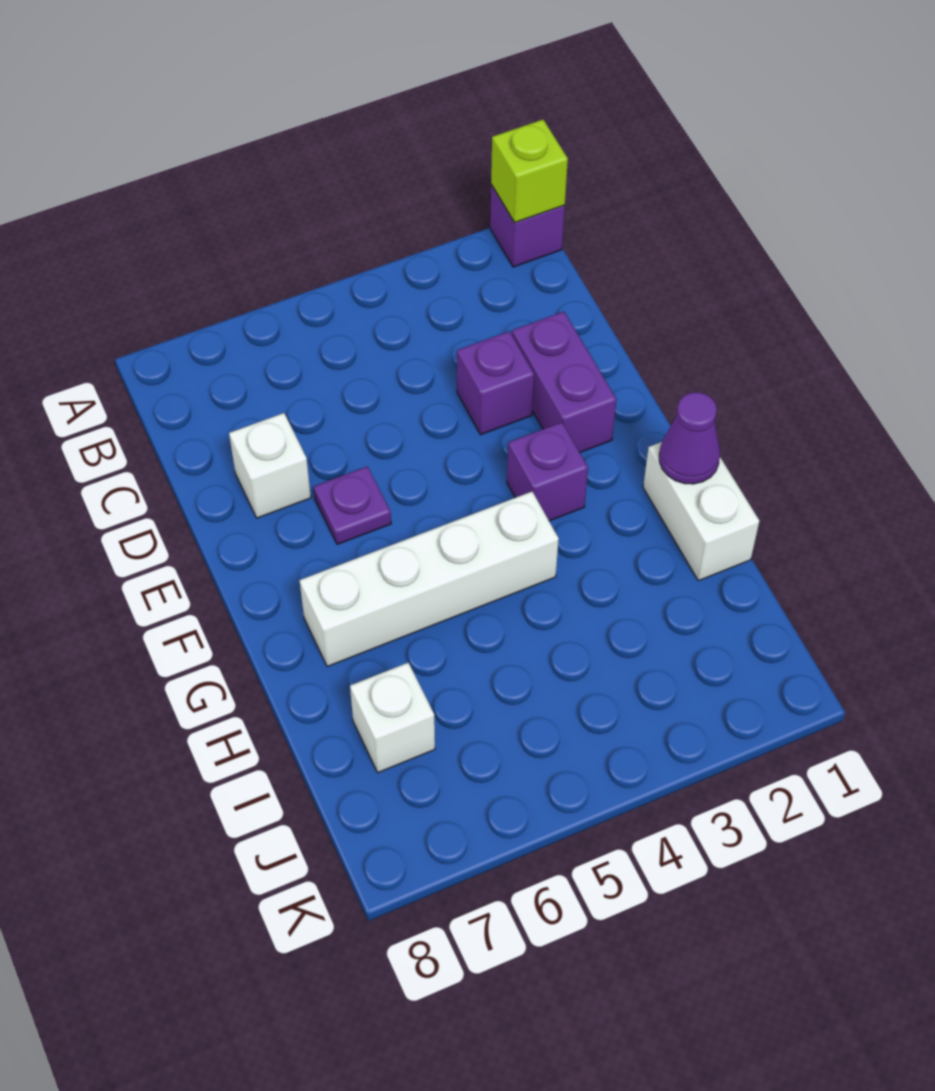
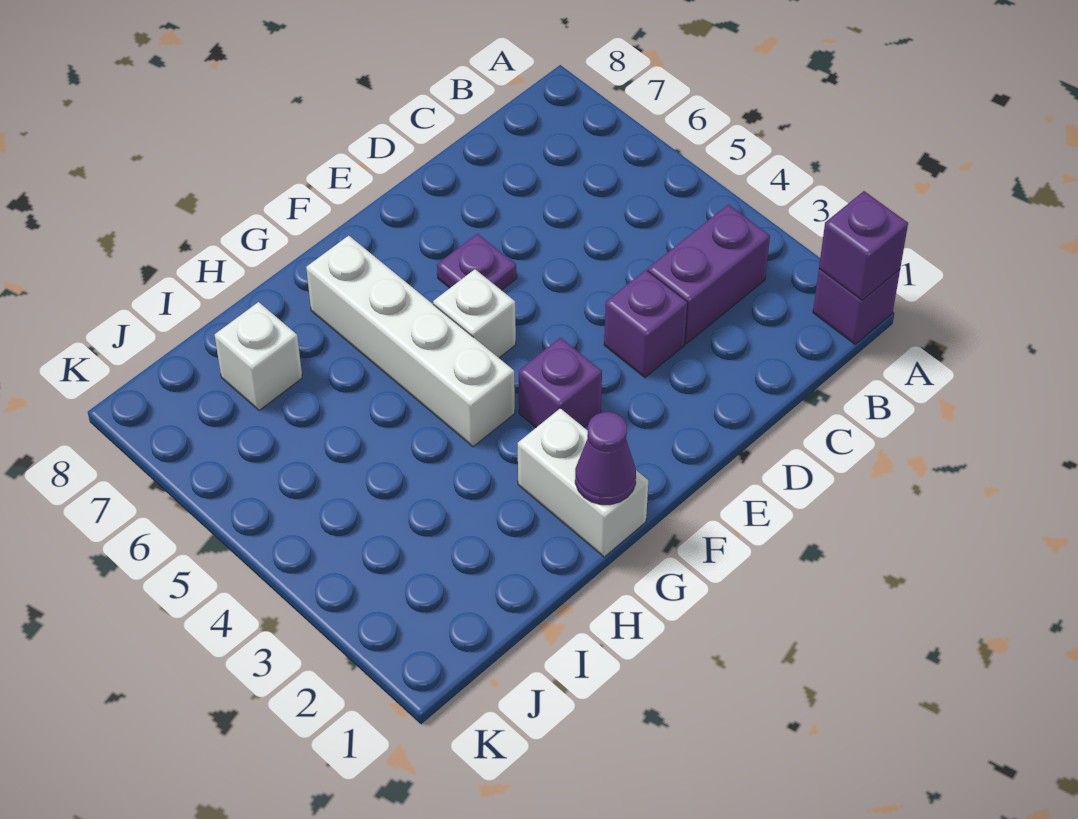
lime brick A1 level 2 -> purple brick A1 level 2
purple brick D2:E2 level 1 -> purple brick B3:C3 level 1
white brick D7 level 1 -> white brick F5 level 1
white brick G1:H1 level 1 -> white brick G1:G2 level 1

